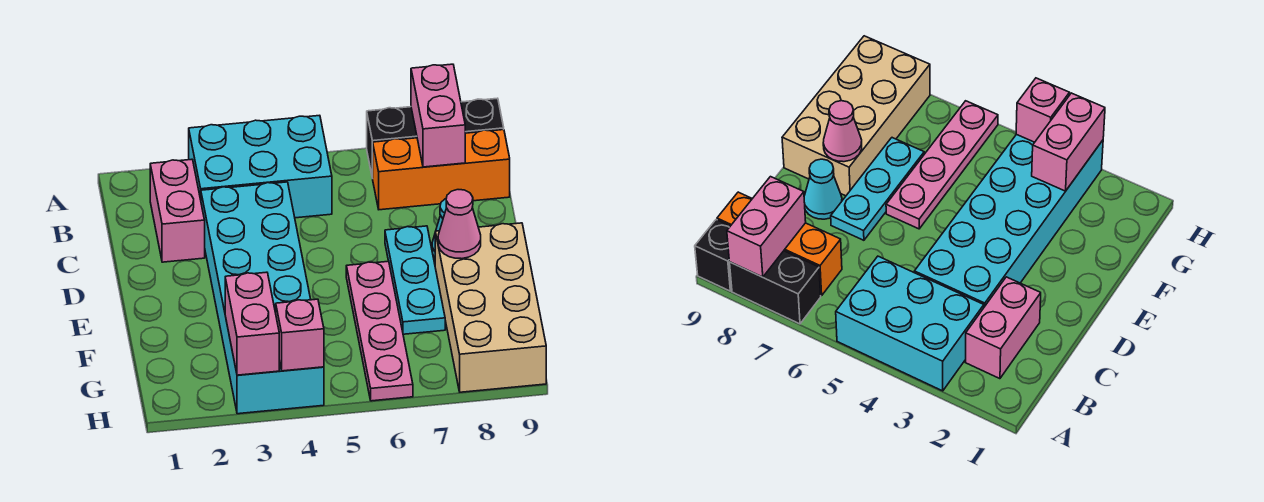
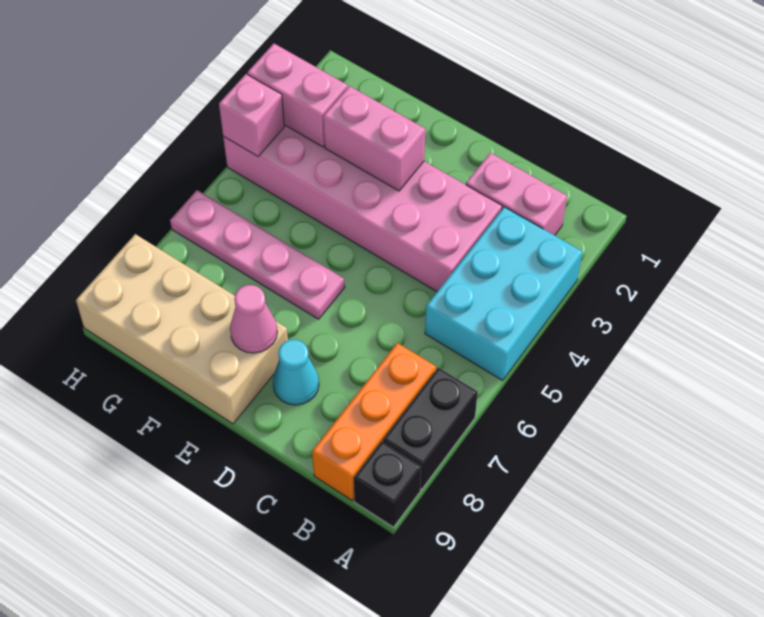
pink brick A8:B8 level 2 -> pink brick E3:F3 level 2
cyan brick C3:H4 level 1 -> pink brick C3:H4 level 1
cyan plate D7:F7 level 1 -> none

